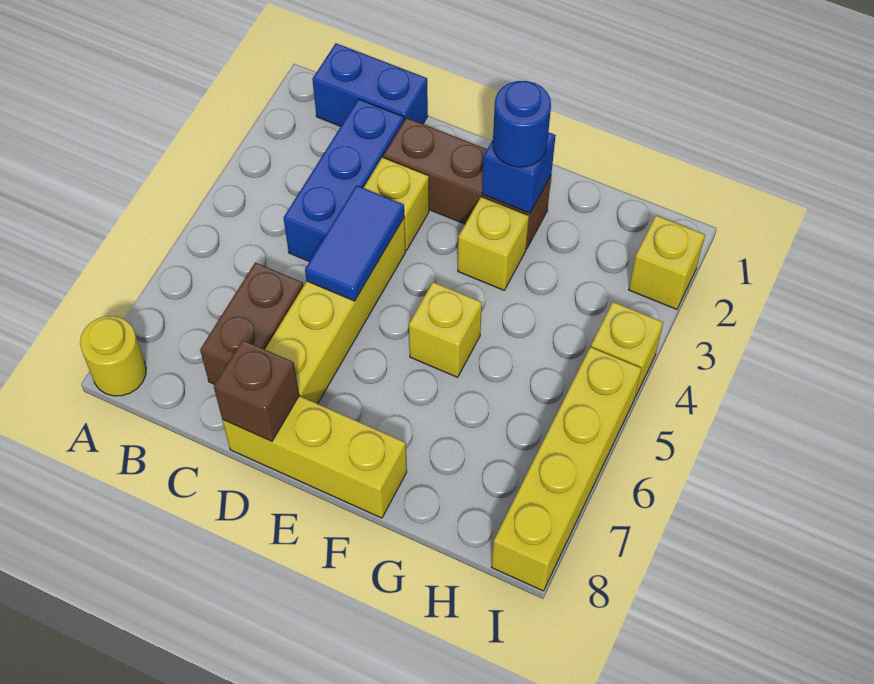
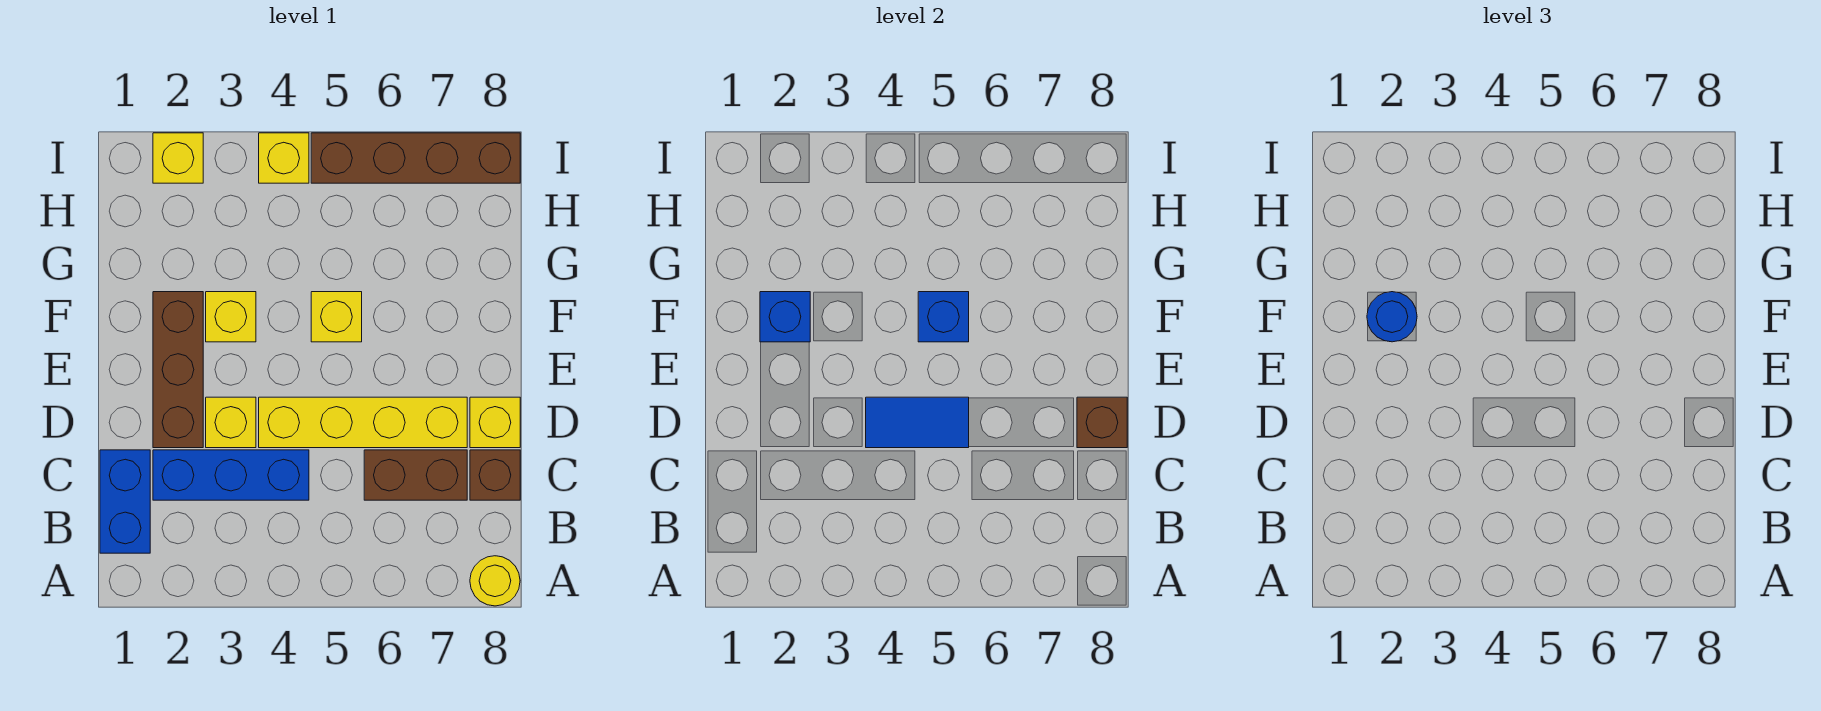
none -> brown brick C8 level 1
yellow brick D8:F8 level 1 -> yellow brick D8 level 1
none -> blue brick F5 level 2
yellow brick I5:I8 level 1 -> brown brick I5:I8 level 1

